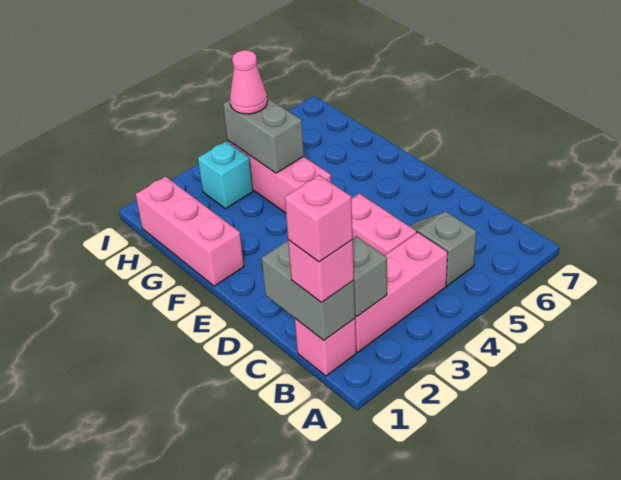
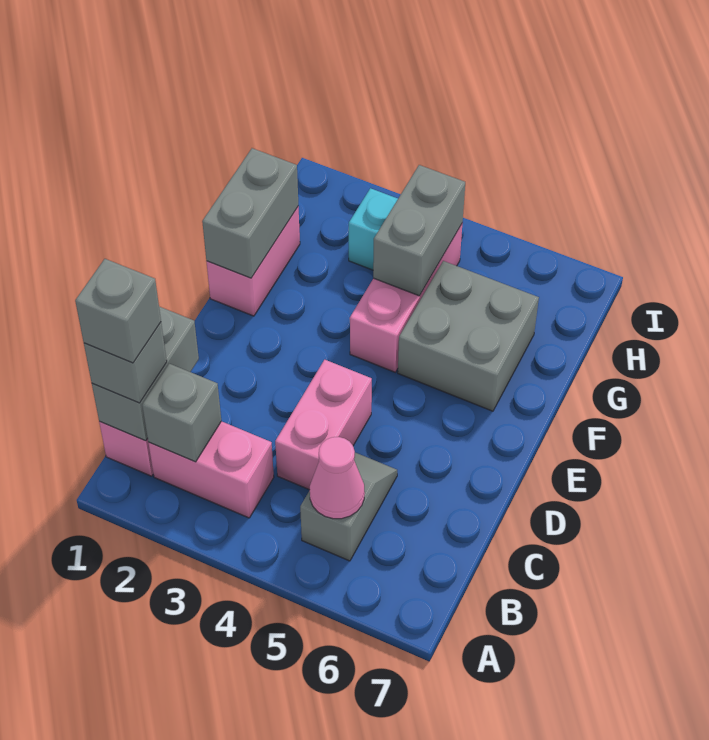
pink brick B1 level 3 -> grey brick B1 level 3
pink brick B1 level 4 -> grey brick B1 level 4
pink brick B2:B4 level 1 -> pink brick B2:B3 level 1
pink brick F1:H1 level 1 -> pink brick F1:G1 level 1
none -> grey brick F1:G1 level 2
none -> grey brick F5:G6 level 1
pink cone H4 level 3 -> pink cone B5 level 2

